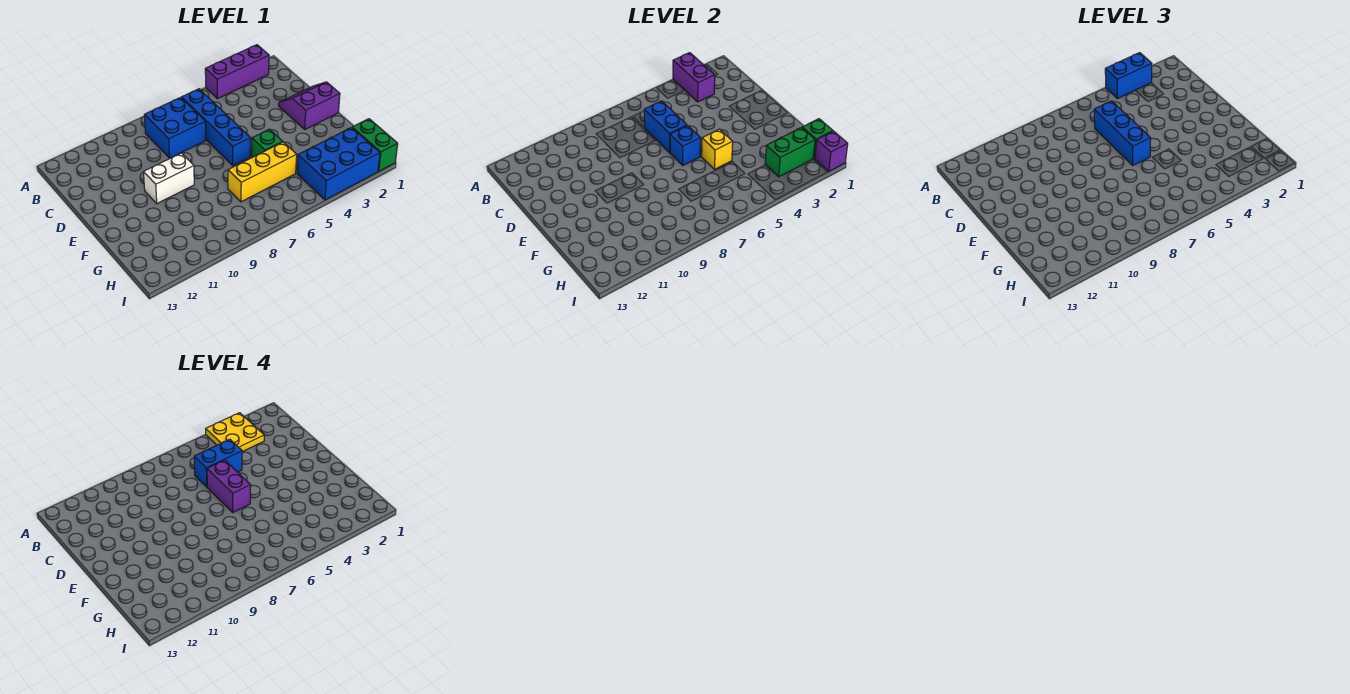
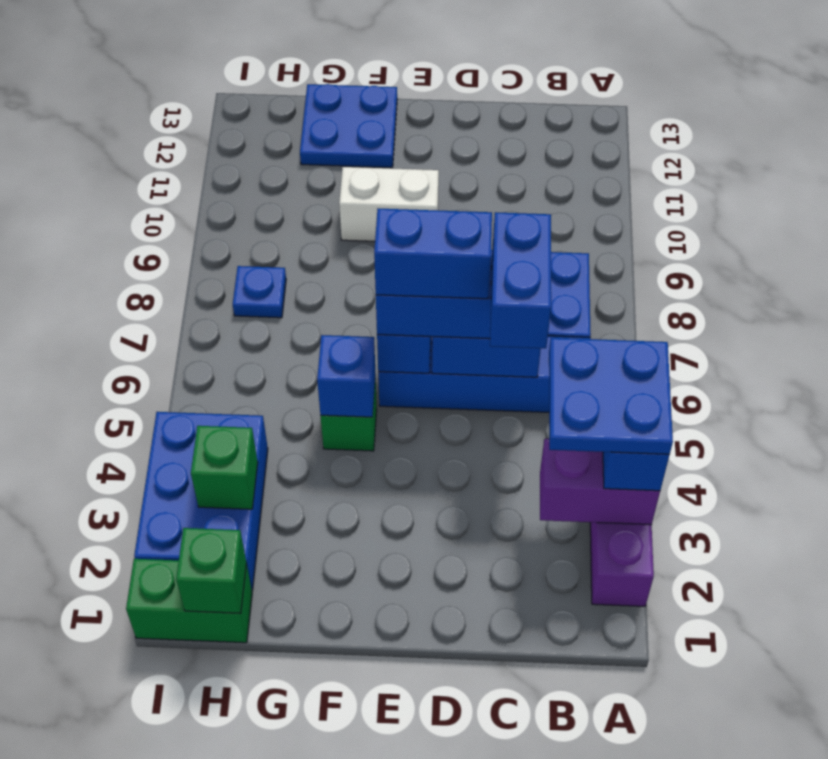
yellow plate A3:B4 level 4 -> blue plate A3:B4 level 4
purple slope D1:E2 level 1 top E -> none
purple brick D6:E6 level 4 -> blue brick D6:E6 level 4
white brick E9:E10 level 1 -> white brick E10:F10 level 1
yellow brick F5 level 2 -> blue brick F5 level 2
none -> blue plate F12:G13 level 1
yellow brick G5:G7 level 1 -> none
green brick H2:H3 level 2 -> green brick H3 level 2
none -> blue plate H8 level 1
purple brick I1 level 2 -> none

